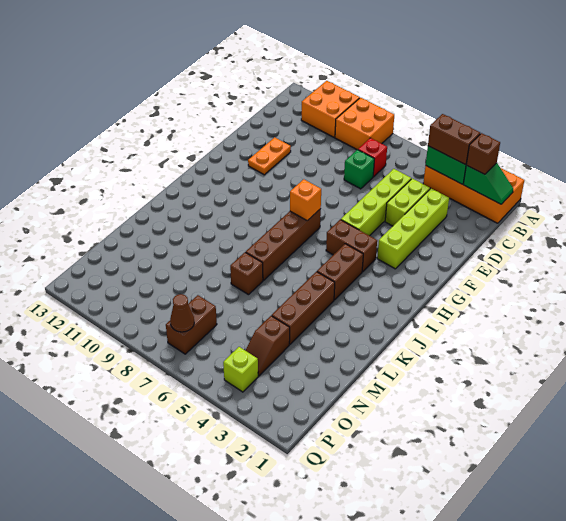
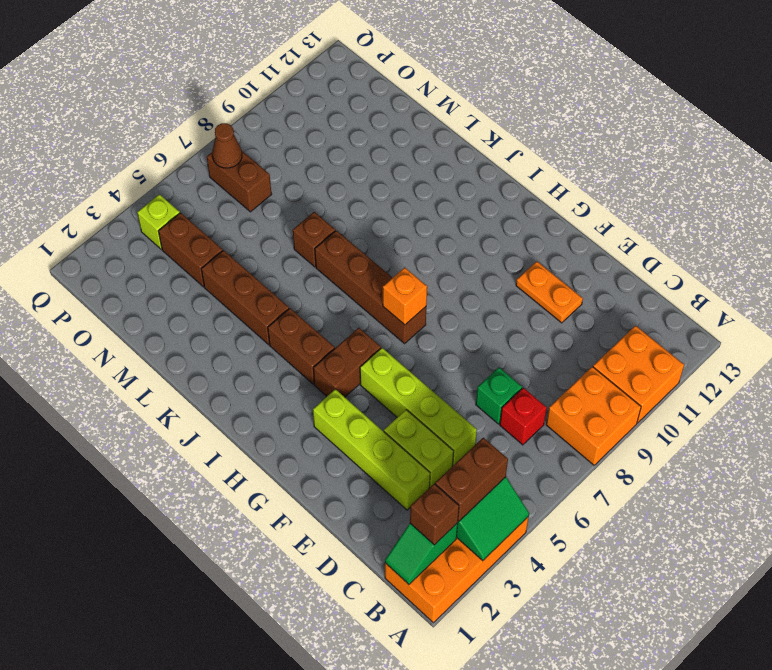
brown slope N4:O4 level 1 top N -> brown brick N4:O4 level 1

